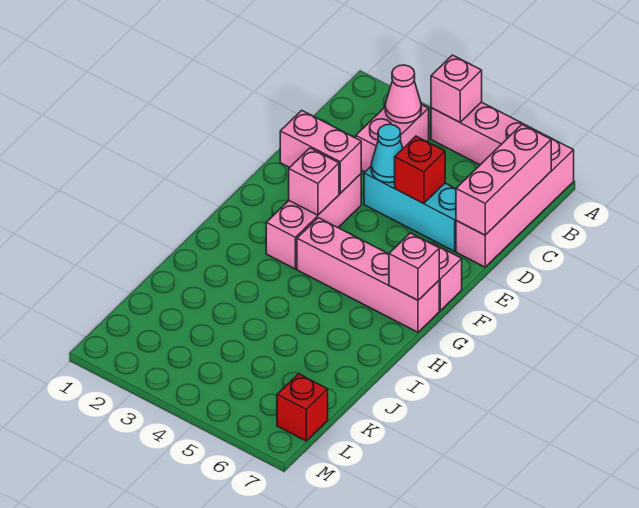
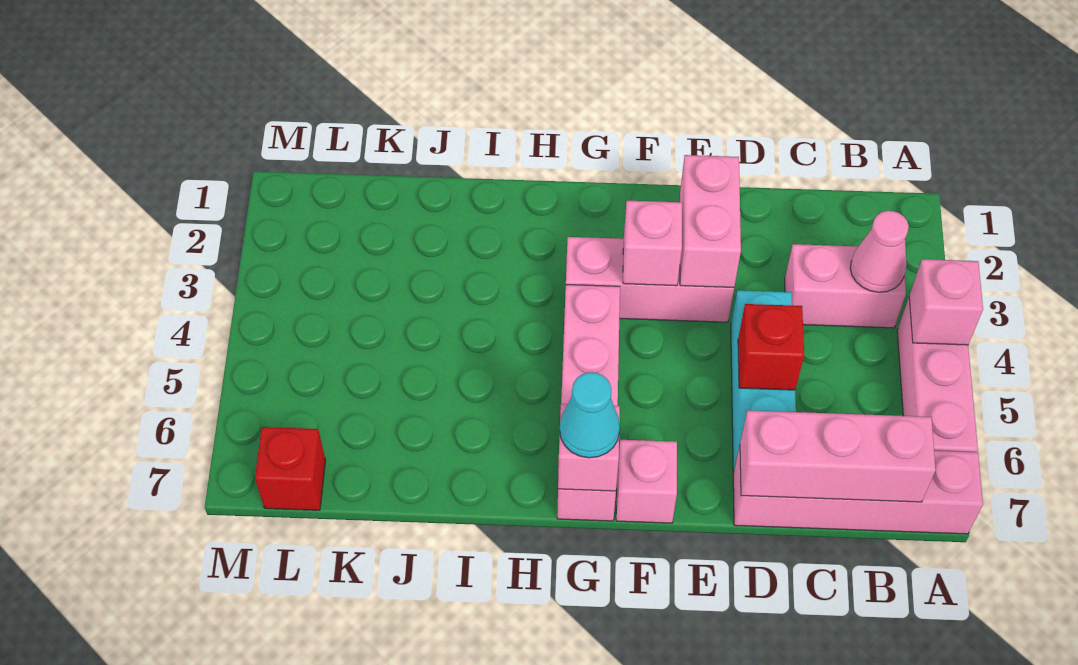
cyan cone D4 level 2 -> cyan cone G7 level 3

